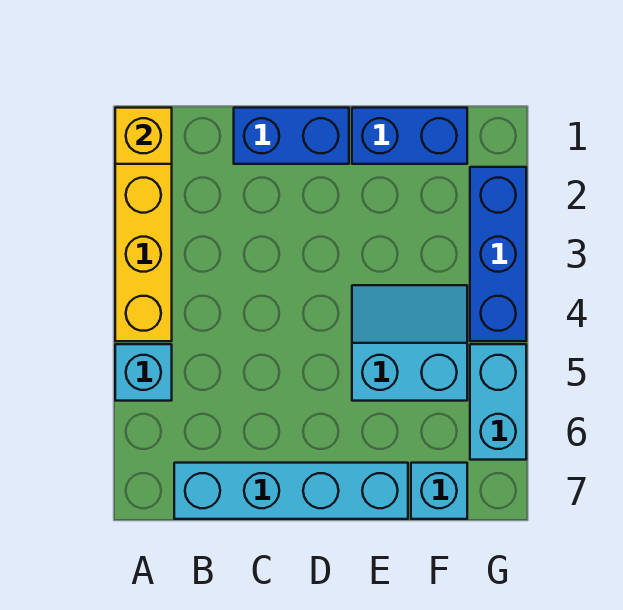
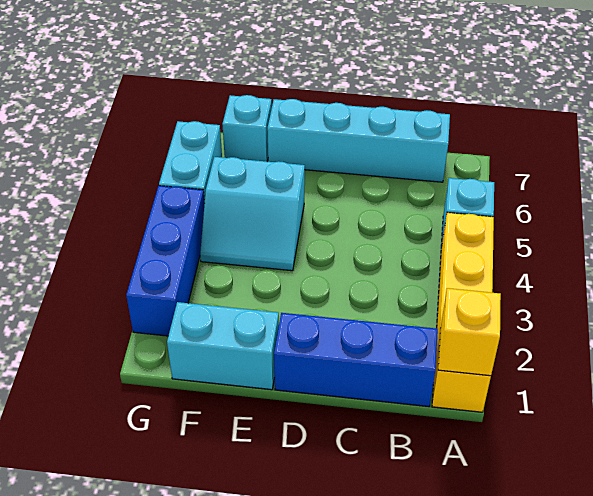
blue brick C1:D1 level 1 -> blue brick B1:D1 level 1
blue brick E1:F1 level 1 -> cyan brick E1:F1 level 1

